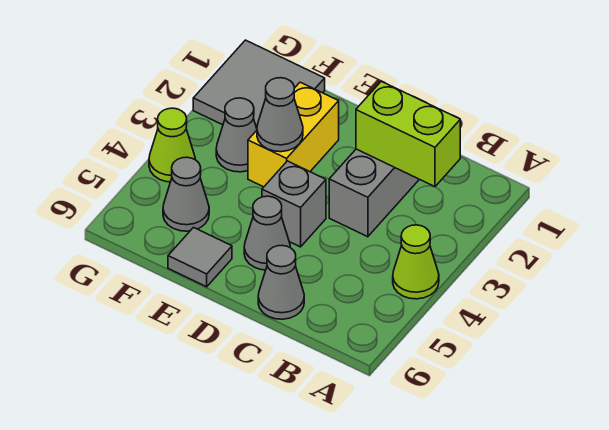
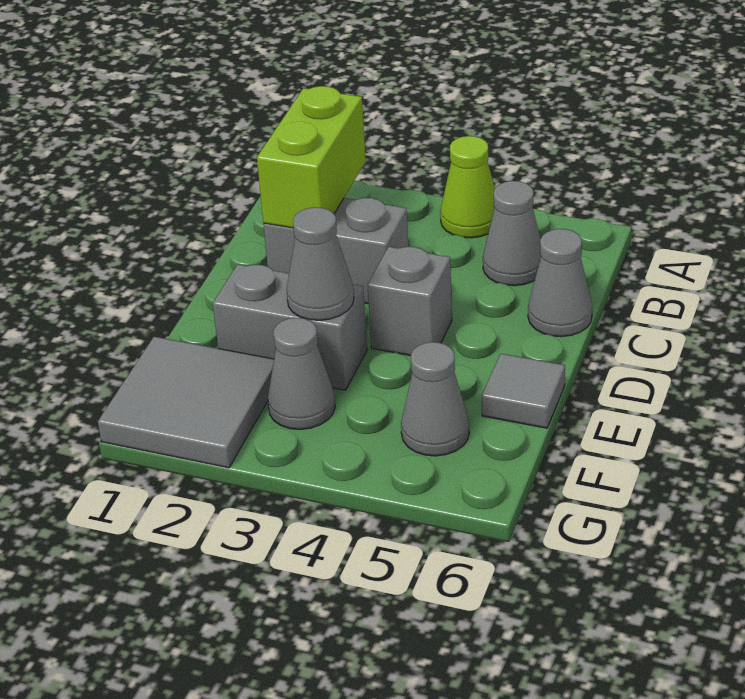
grey cone D5 level 1 -> grey cone B5 level 1
yellow brick E2:E3 level 1 -> grey brick E2:E3 level 1
lime cone G4 level 1 -> none

